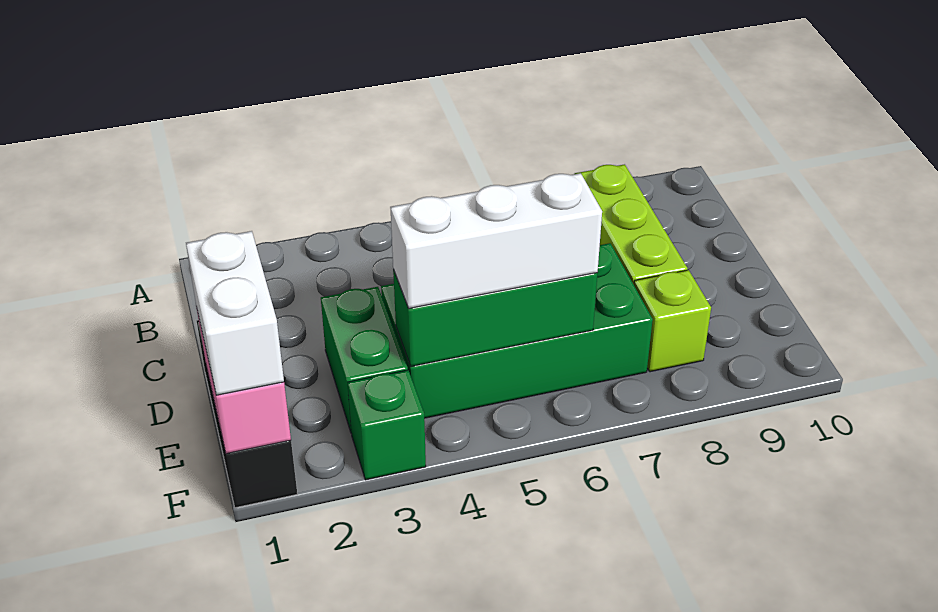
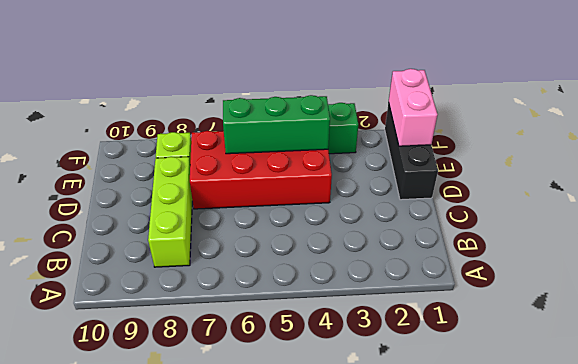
green brick D3:E3 level 1 -> none
green brick D4:E7 level 1 -> red brick D4:E7 level 1
white brick E1:F1 level 3 -> none
white brick E4:E6 level 3 -> none

